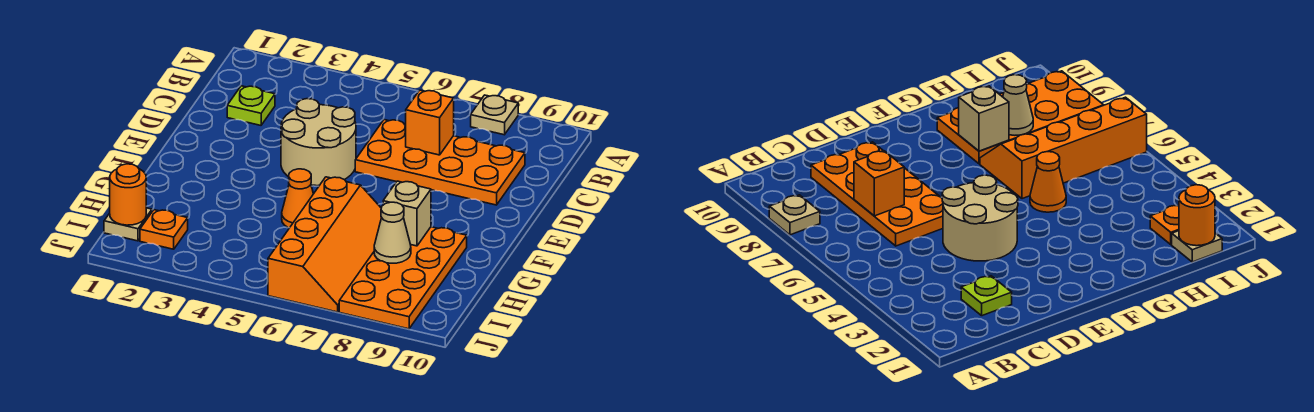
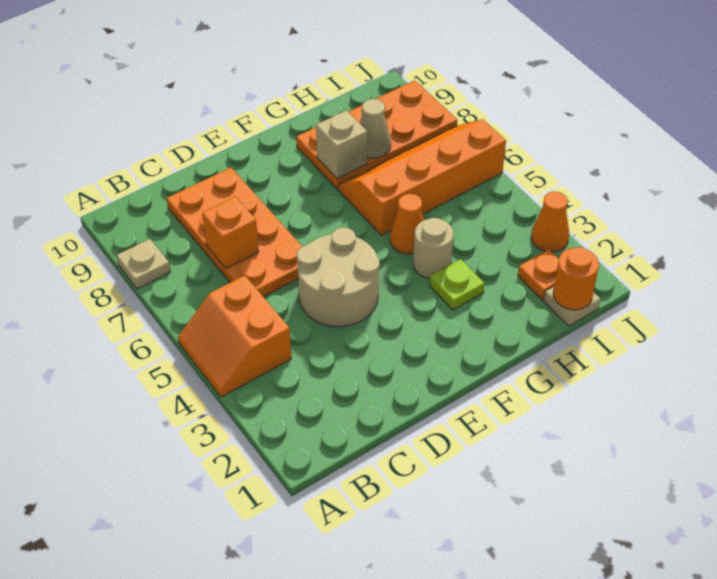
none -> orange slope A4:B5 level 1 top B
lime plate C2 level 1 -> lime plate G3 level 1
none -> tan round brick G4 level 1
none -> orange cone J3 level 1

